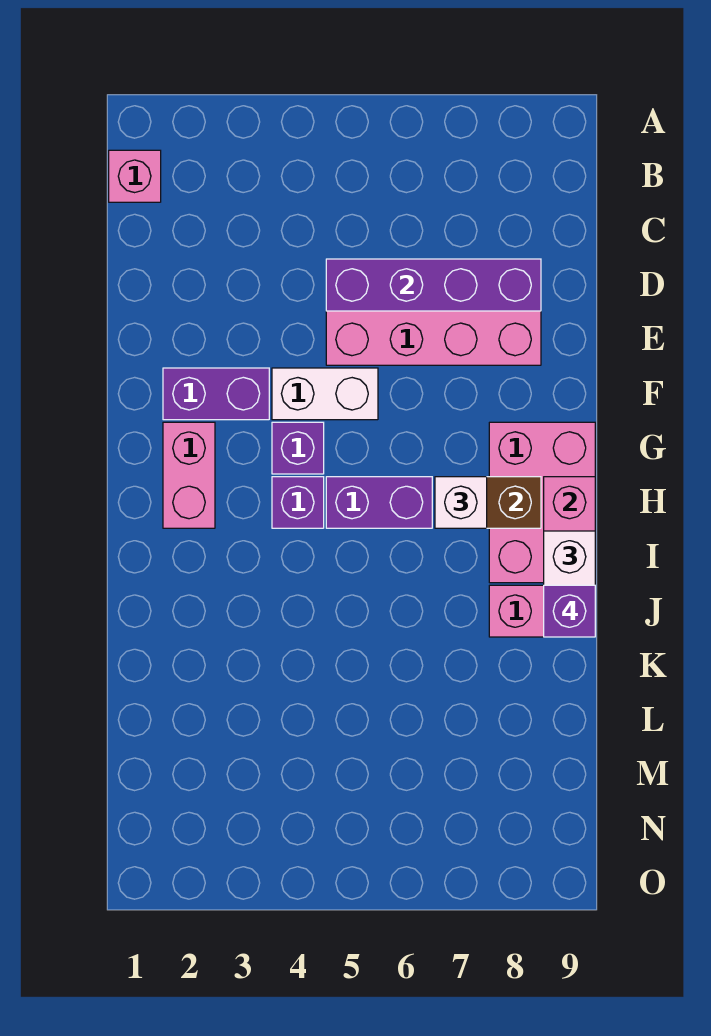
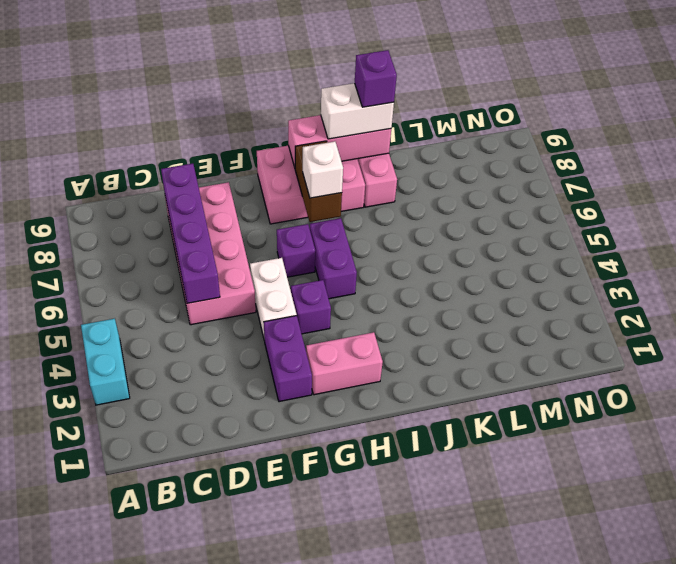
none -> cyan brick A3:A4 level 1
pink brick B1 level 1 -> none
purple brick H4 level 1 -> purple brick G6 level 1

